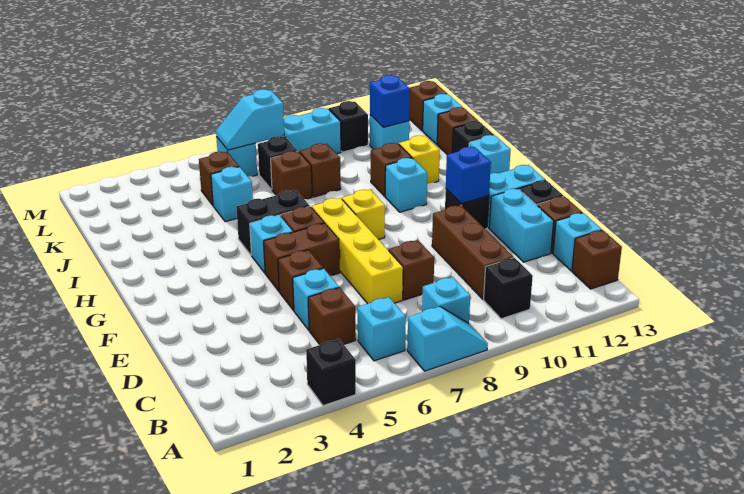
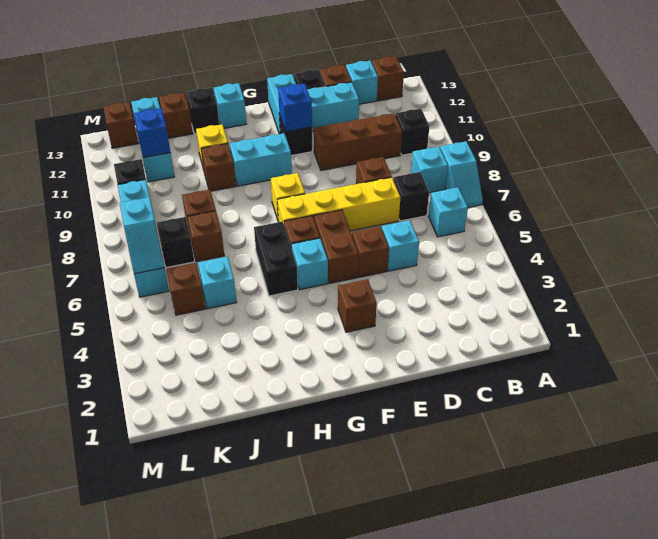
black brick A4 level 1 -> black brick C7 level 1
cyan slope A7:A8 level 1 top 7 -> cyan slope A7:A8 level 1 top 8
brown brick C5 level 1 -> brown brick F3 level 1
cyan brick H10 level 1 -> cyan brick G10:H10 level 1

